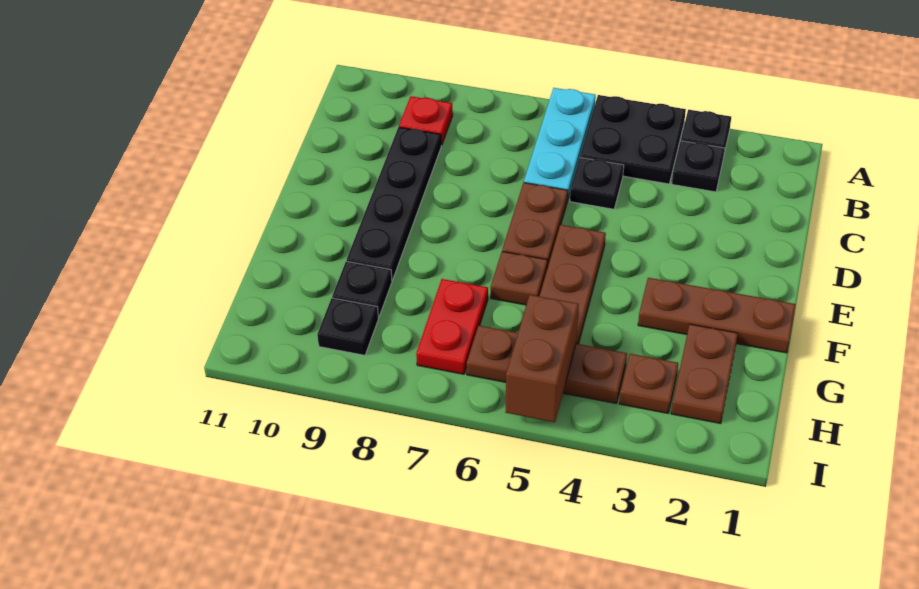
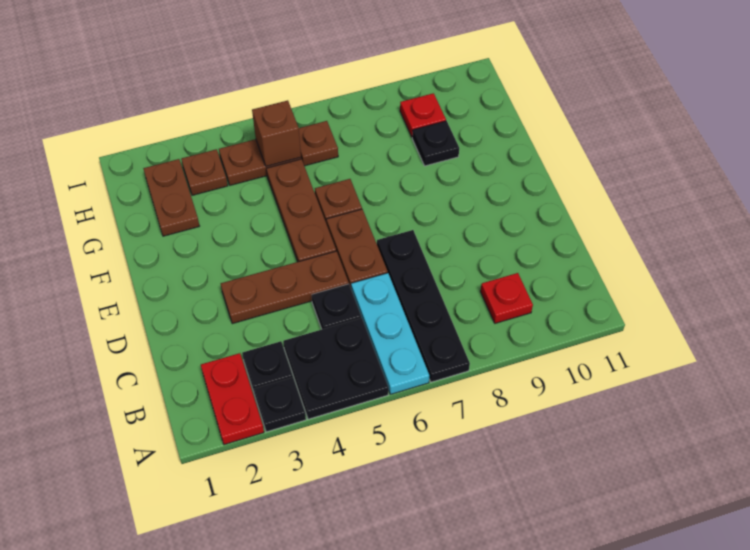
black plate C9:F9 level 1 -> black plate A7:D7 level 1
brown plate F1:F3 level 1 -> brown plate D3:D5 level 1
red plate G7:H7 level 1 -> red plate A2:B2 level 1
brown brick H5:I5 level 2 -> brown brick H5 level 2
black plate H9 level 1 -> red plate H9 level 1

